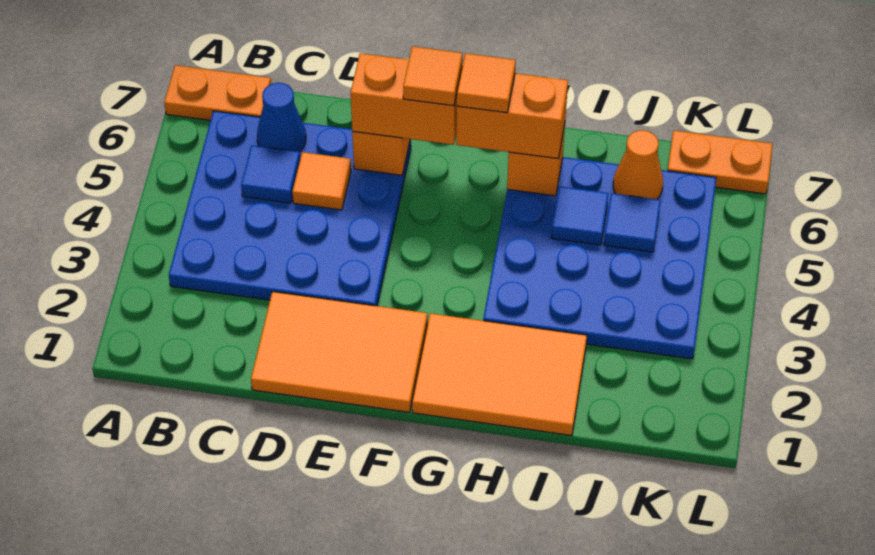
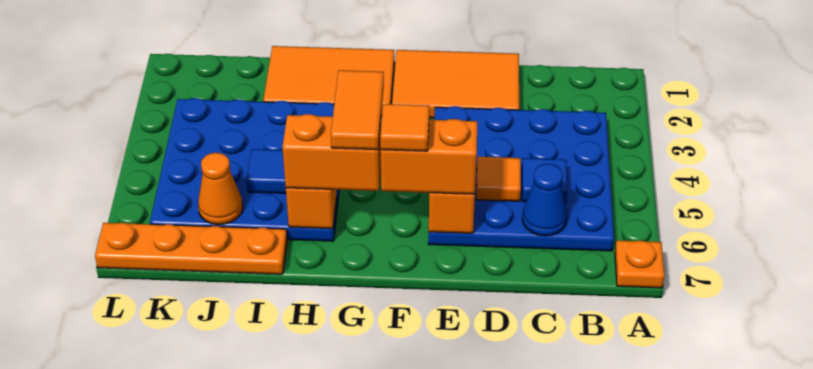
orange plate A7:B7 level 1 -> orange plate A7 level 1
orange tile G6 level 4 -> orange tile G5:G6 level 4
blue tile J5 level 2 -> none
orange plate K7:L7 level 1 -> orange plate I7:L7 level 1

